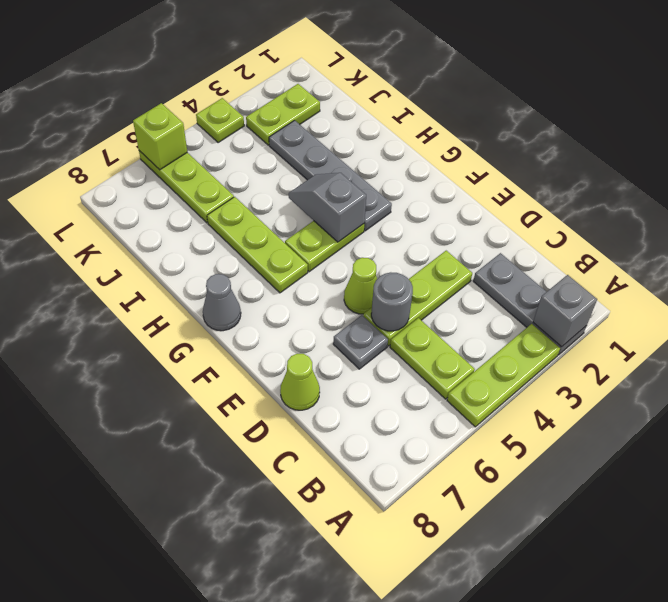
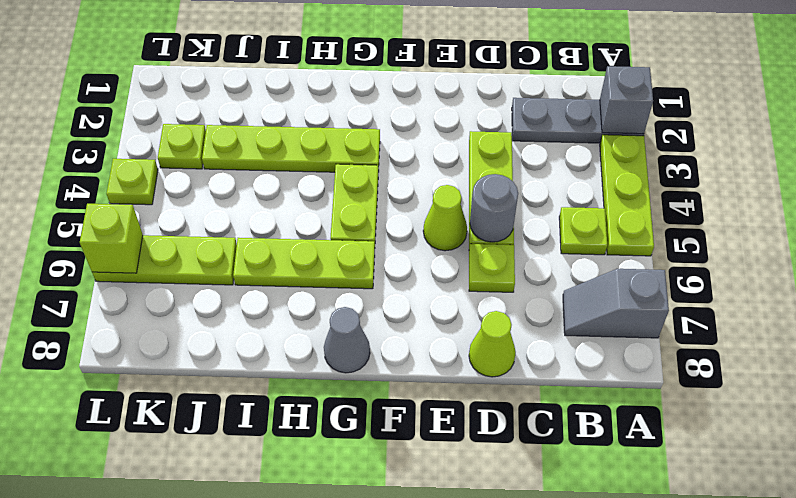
lime plate B5:C5 level 1 -> lime plate B5 level 1
grey plate D6 level 1 -> lime plate D6 level 1
grey plate G3:J3 level 1 -> lime plate G3:J3 level 1
grey slope G4:H4 level 2 top G -> grey slope A7:B7 level 1 top A
lime plate K2:K3 level 1 -> lime plate K3 level 1

